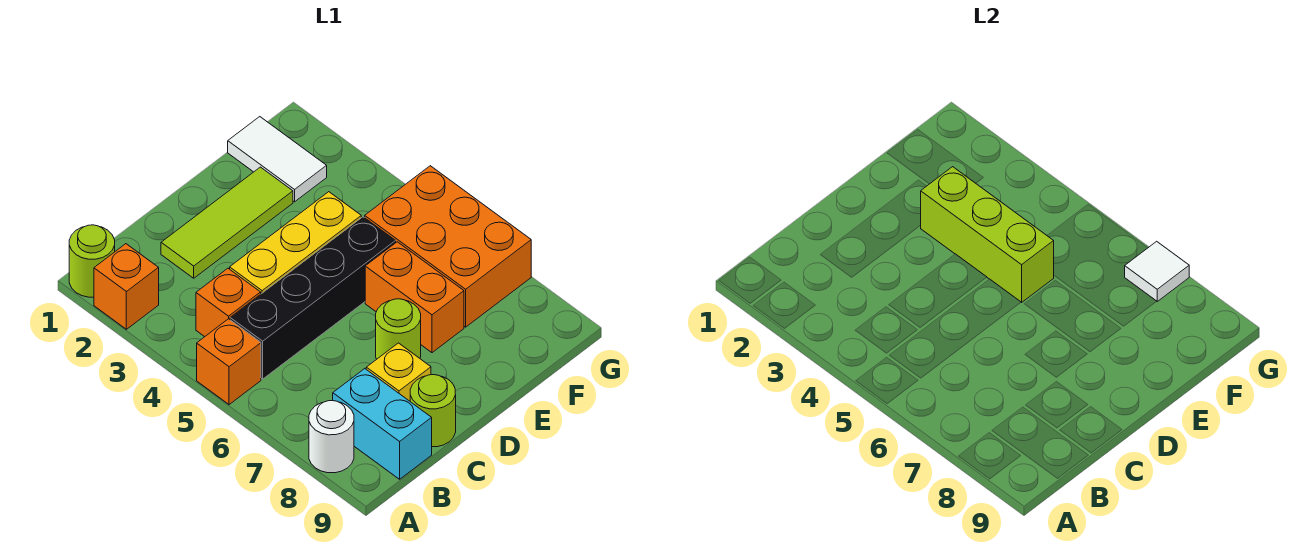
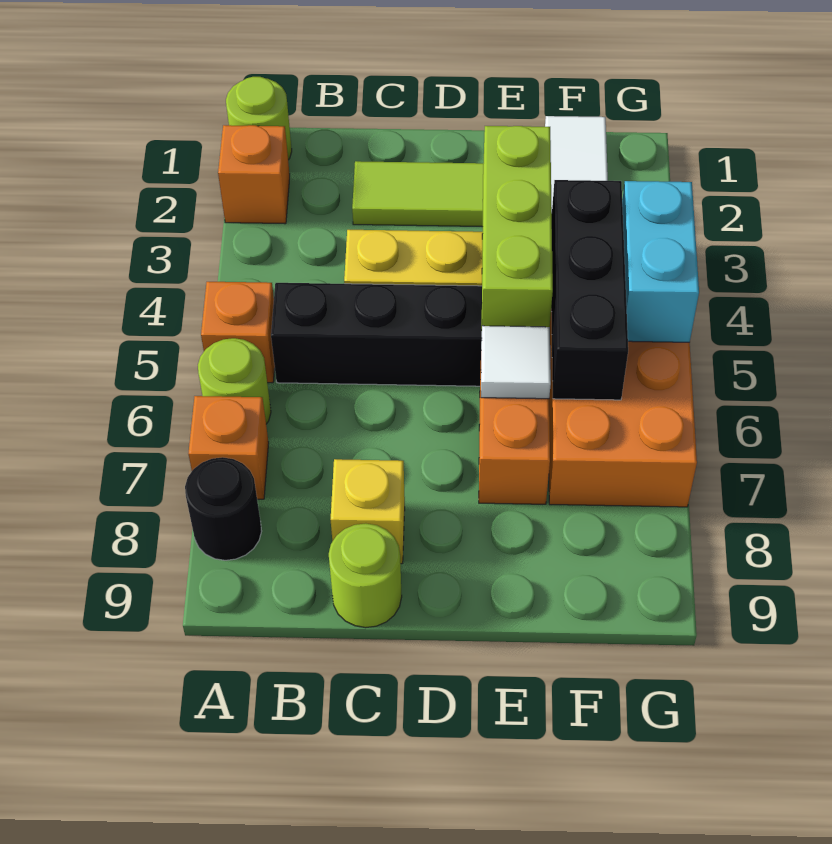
white round brick A8 level 1 -> black round brick A8 level 1
orange brick B4 level 1 -> orange brick A7 level 1
cyan brick B8:B9 level 1 -> cyan brick G4:G5 level 2
lime round brick D7 level 1 -> lime round brick A6 level 1
none -> black brick F4:F6 level 2
white tile G7 level 2 -> white tile E6 level 2

